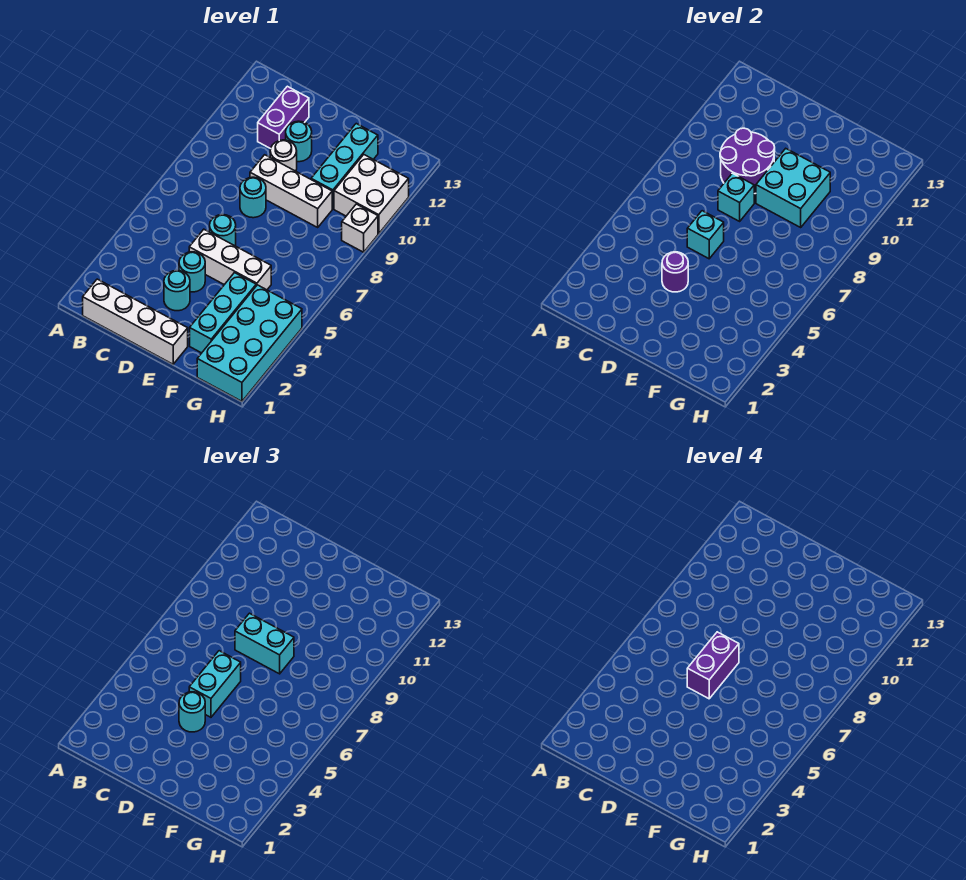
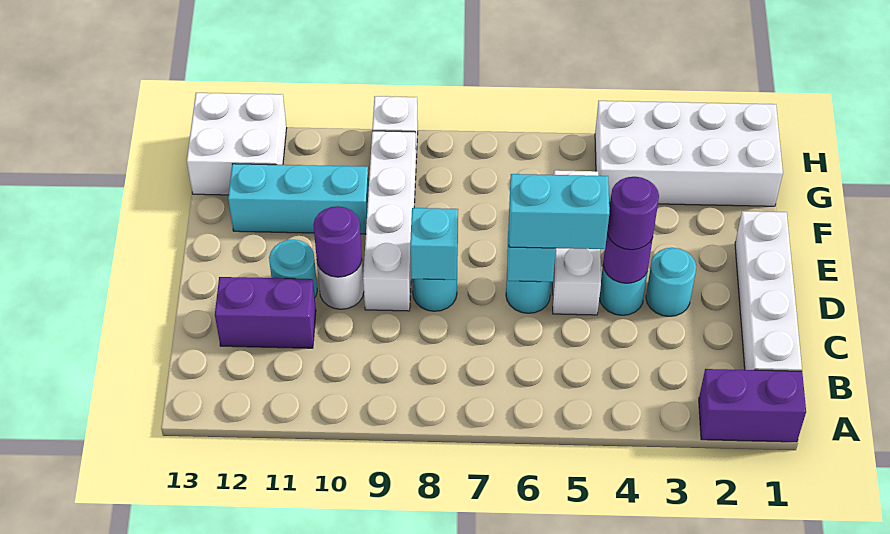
purple round brick C9:D10 level 2 -> purple round brick D10 level 2
cyan round brick D4 level 3 -> purple round brick D4 level 3
purple brick D6:D7 level 4 -> purple brick A1:A2 level 1
cyan brick D8:E8 level 3 -> none
white brick D9:F9 level 1 -> white brick D9:G9 level 1
cyan brick E9:F10 level 2 -> none
cyan brick F2:F4 level 1 -> none
cyan brick G1:H4 level 1 -> white brick G1:H4 level 1
white brick G10:H11 level 1 -> white brick G12:H13 level 1

